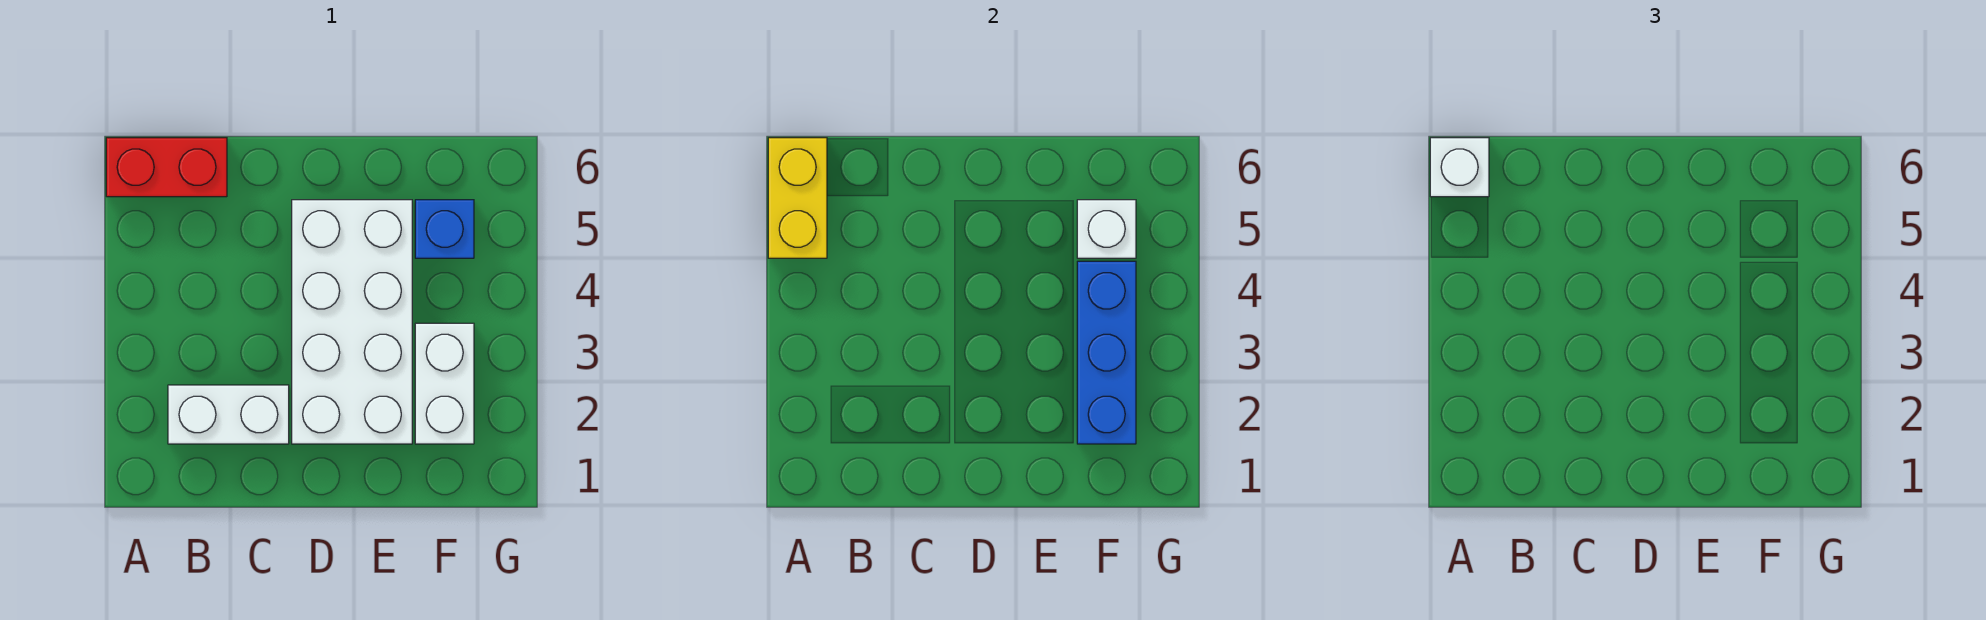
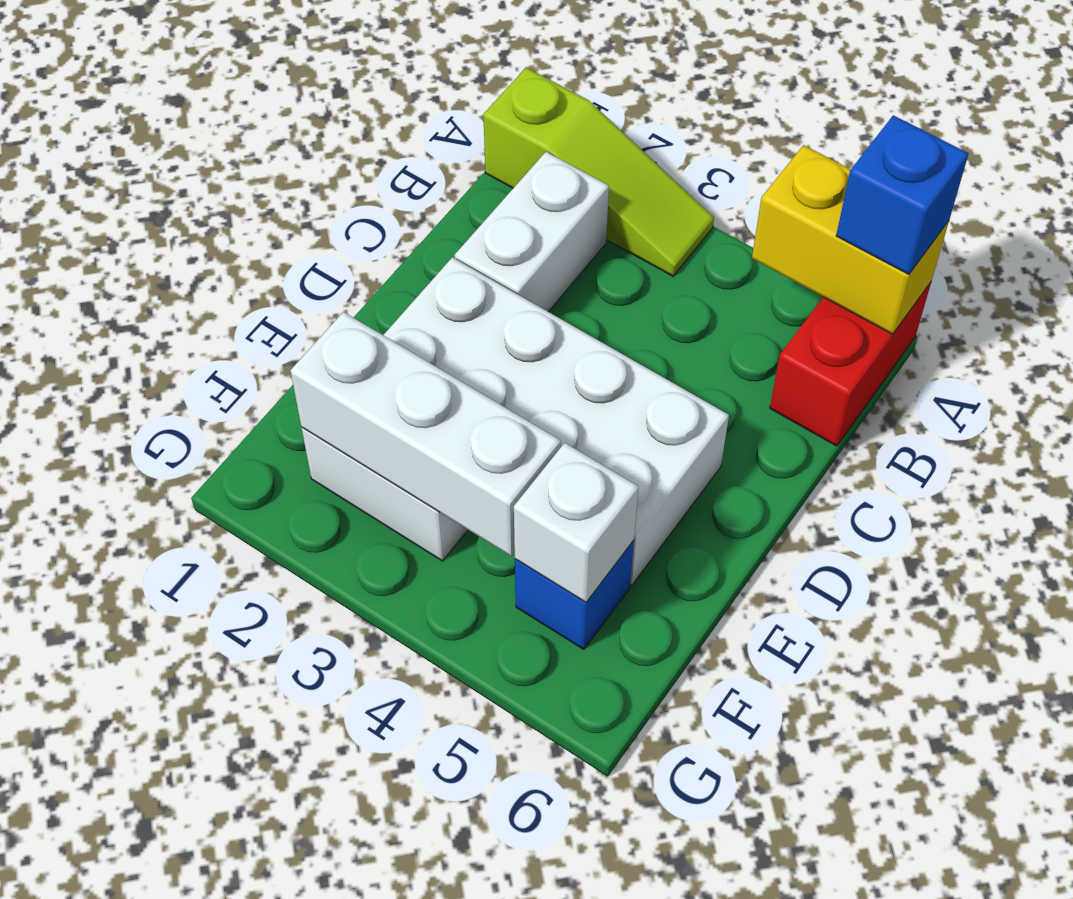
none -> lime slope A1:A3 level 1 top 1
white brick A6 level 3 -> blue brick A6 level 3
blue brick F2:F4 level 2 -> white brick F2:F4 level 2

